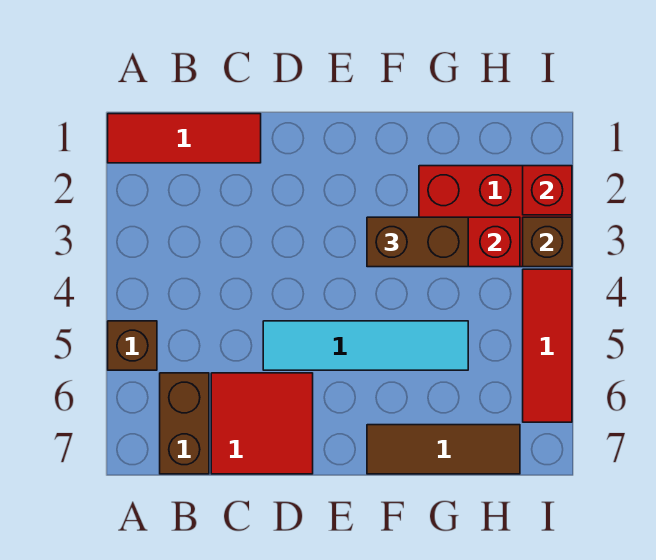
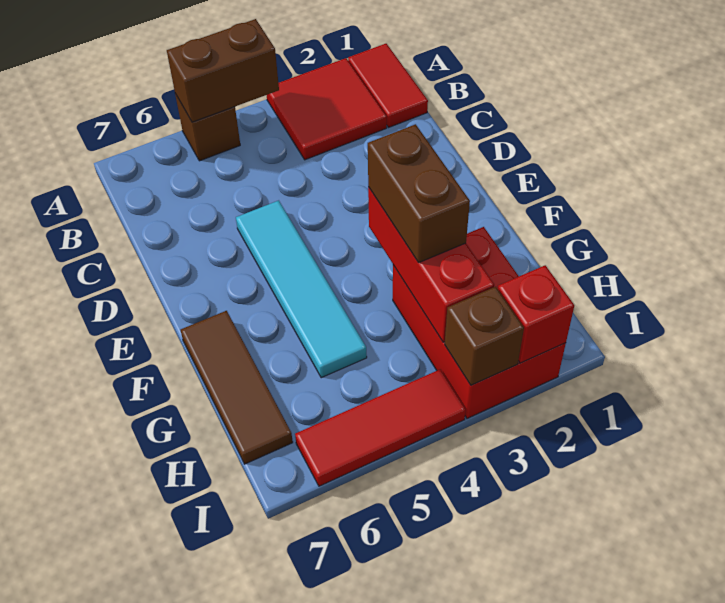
red tile A1:C1 level 1 -> red tile A1:B1 level 1
brown brick B6:B7 level 1 -> brown brick A4:A5 level 2
red tile C6:D7 level 1 -> red tile A2:B3 level 1

